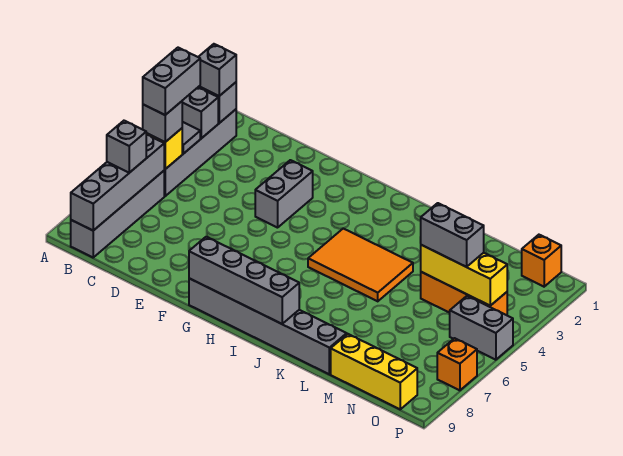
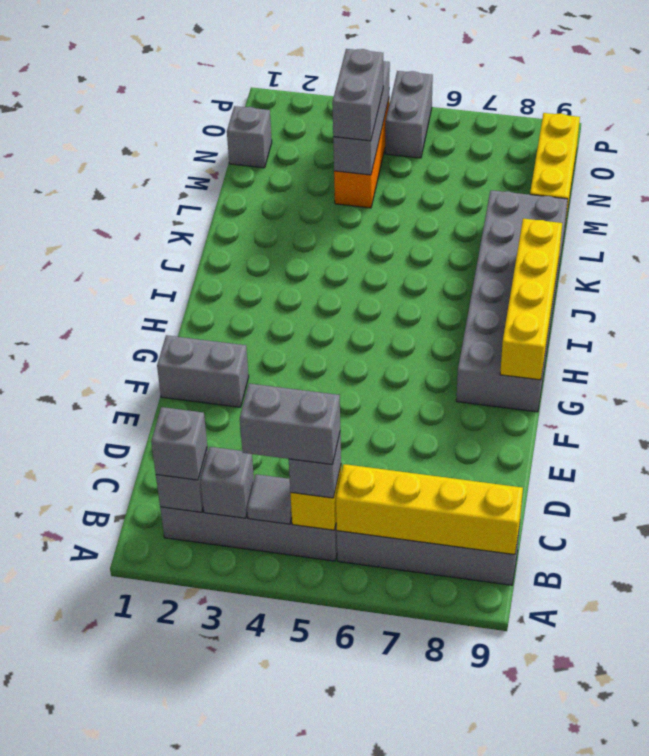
grey brick B6:B9 level 2 -> yellow brick B6:B9 level 2
grey brick B7 level 3 -> grey brick N1 level 1
grey brick F3:F4 level 1 -> grey brick F1:F2 level 1
grey brick G9:L9 level 1 -> grey brick G8:L9 level 1
grey brick G9:J9 level 2 -> yellow brick G9:J9 level 2
orange tile I4:K5 level 1 -> none
yellow brick M4:O4 level 2 -> grey brick M4:O4 level 2
orange brick O1 level 1 -> none
orange brick P7 level 1 -> none

